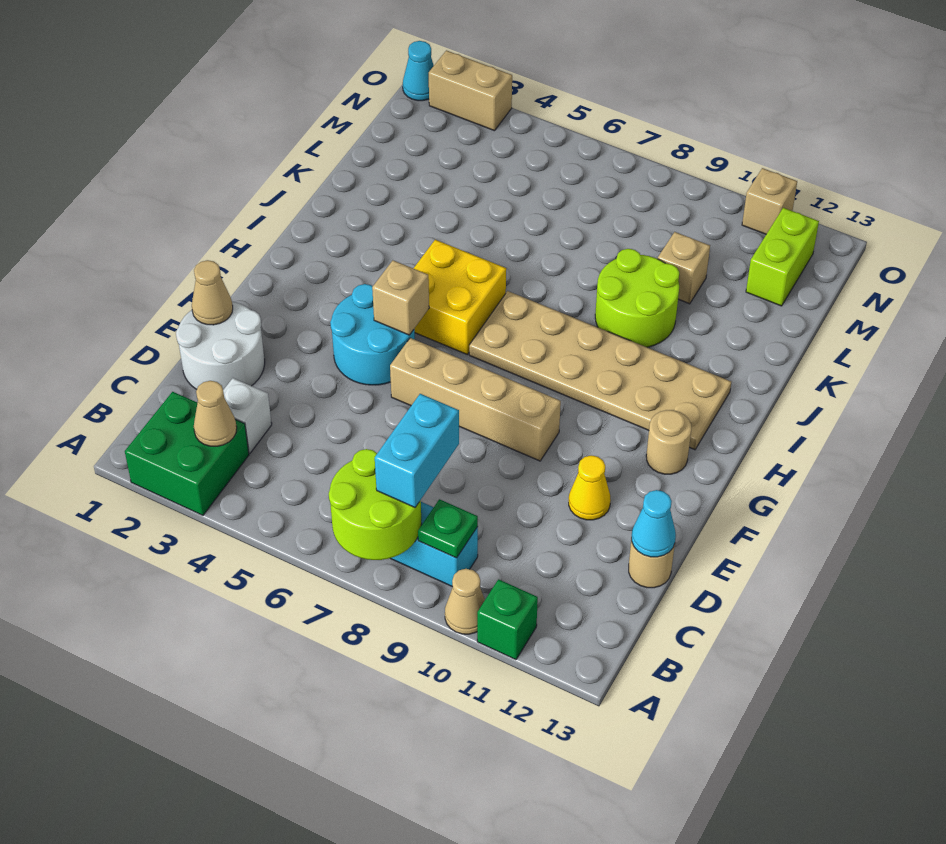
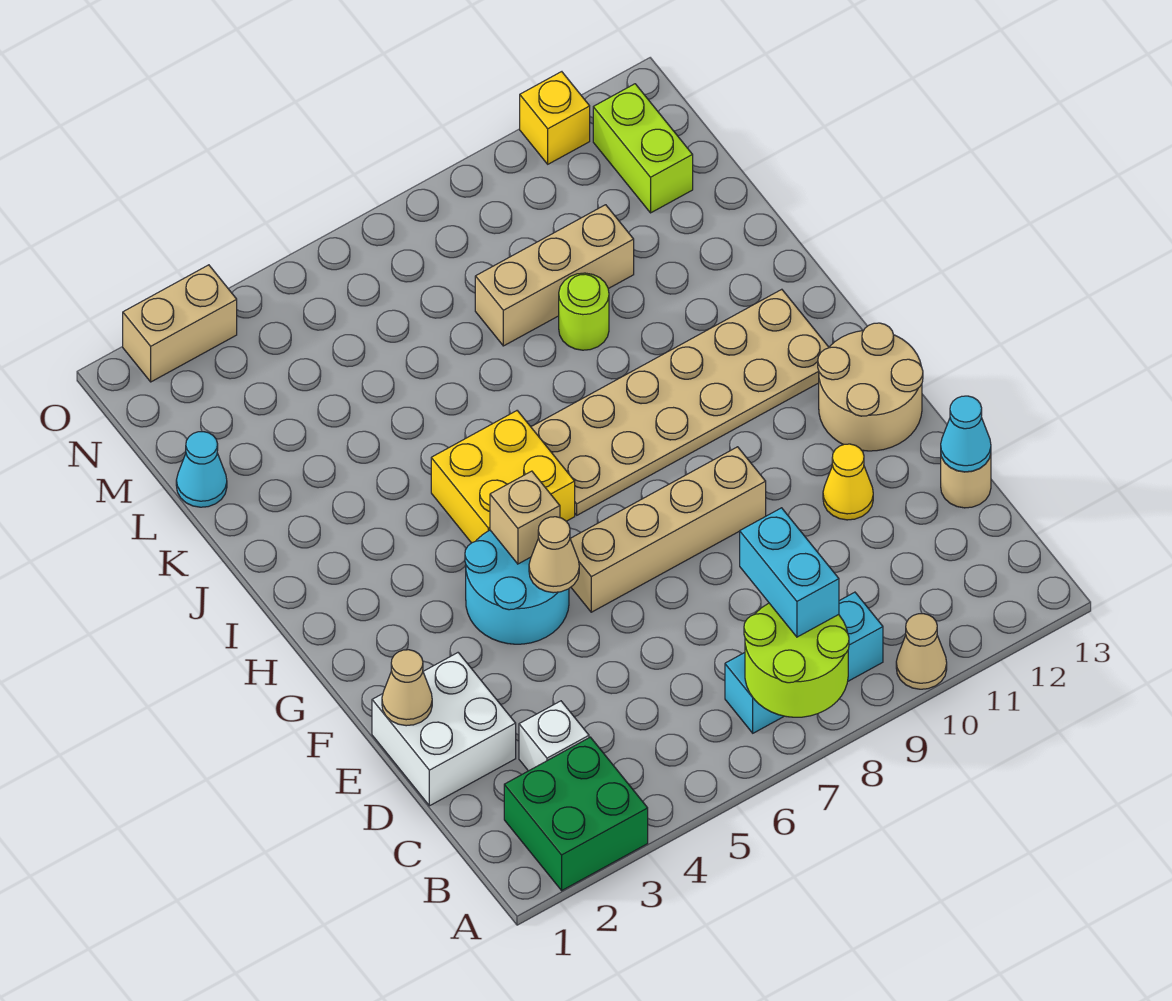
green brick A11 level 1 -> none
tan cone B3 level 2 -> tan cone F5 level 2
green plate B9 level 2 -> none
white round brick D1:E2 level 1 -> white brick D1:E2 level 1
tan round brick G12 level 1 -> tan round brick F12:G13 level 1
lime round brick J9:K10 level 1 -> lime round brick K9 level 1
tan brick L10 level 1 -> tan brick L8:L10 level 1
cyan cone O1 level 1 -> cyan cone L1 level 1
tan brick O11 level 1 -> yellow brick O11 level 1

